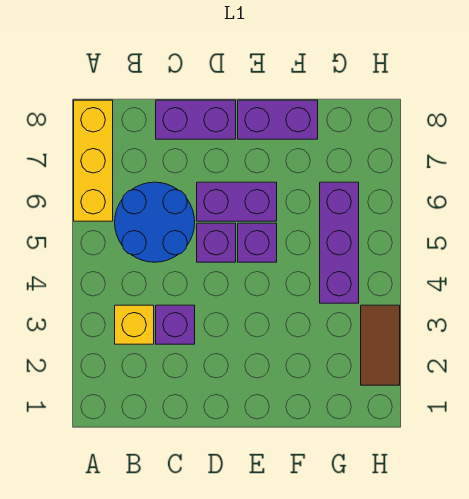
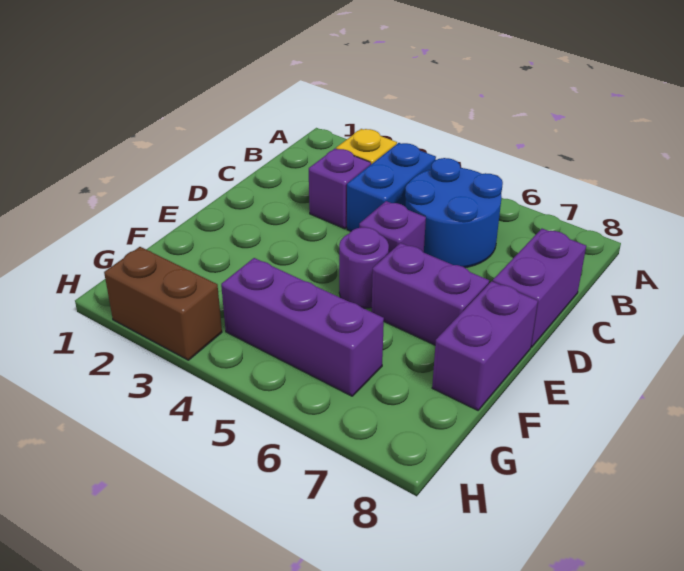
yellow brick A6:A8 level 1 -> none
none -> blue brick B4:C4 level 1
purple brick D6:E6 level 1 -> purple brick E6:E7 level 1
purple brick E5 level 1 -> purple round brick E5 level 1
brown tile H2:H3 level 1 -> brown brick H2:H3 level 1

